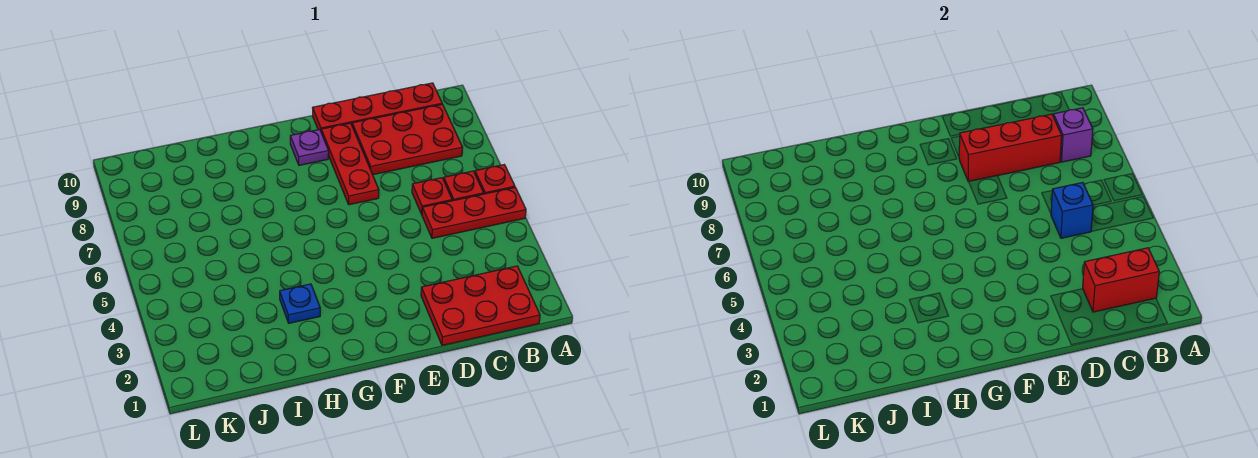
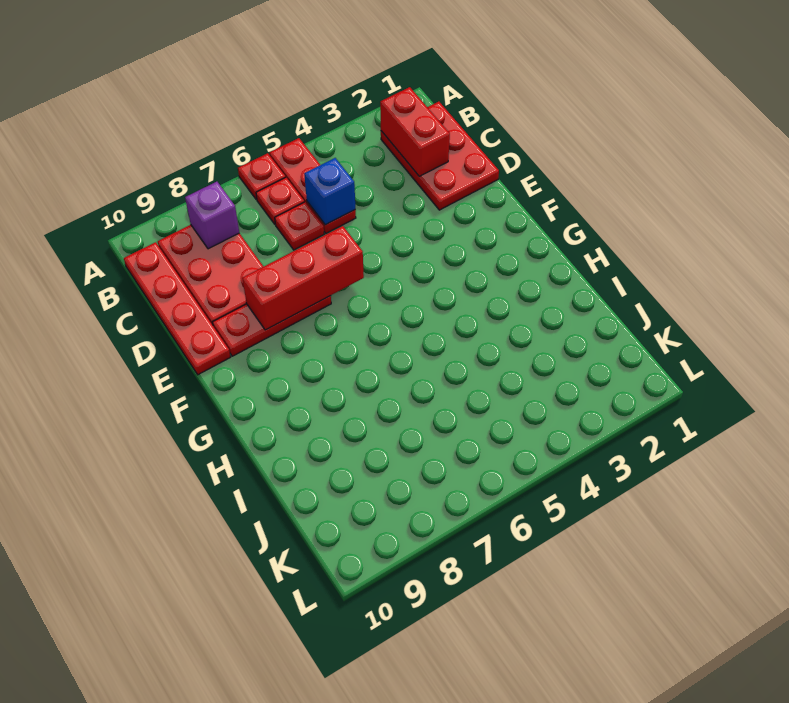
red brick C8:E8 level 2 -> red brick E6:E8 level 2
purple plate F9 level 1 -> none
blue plate H3 level 1 -> none

